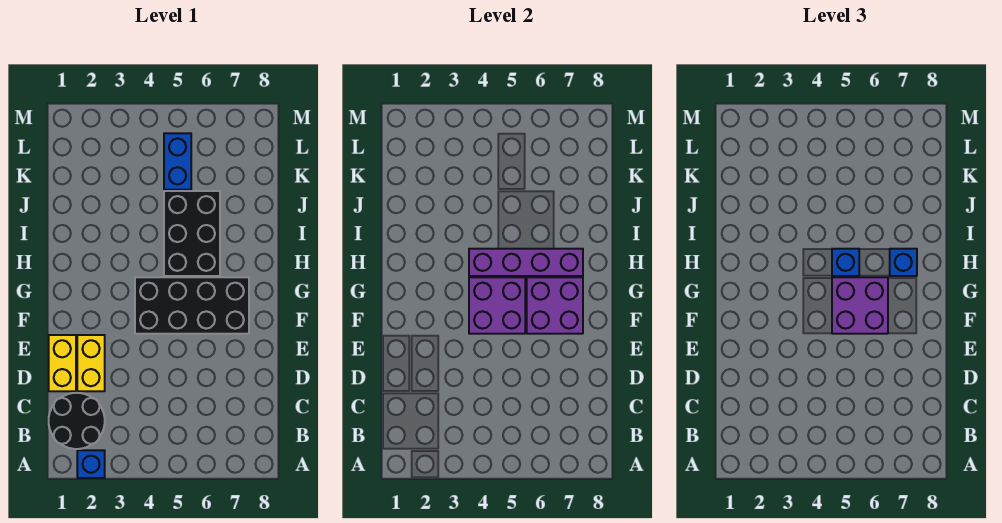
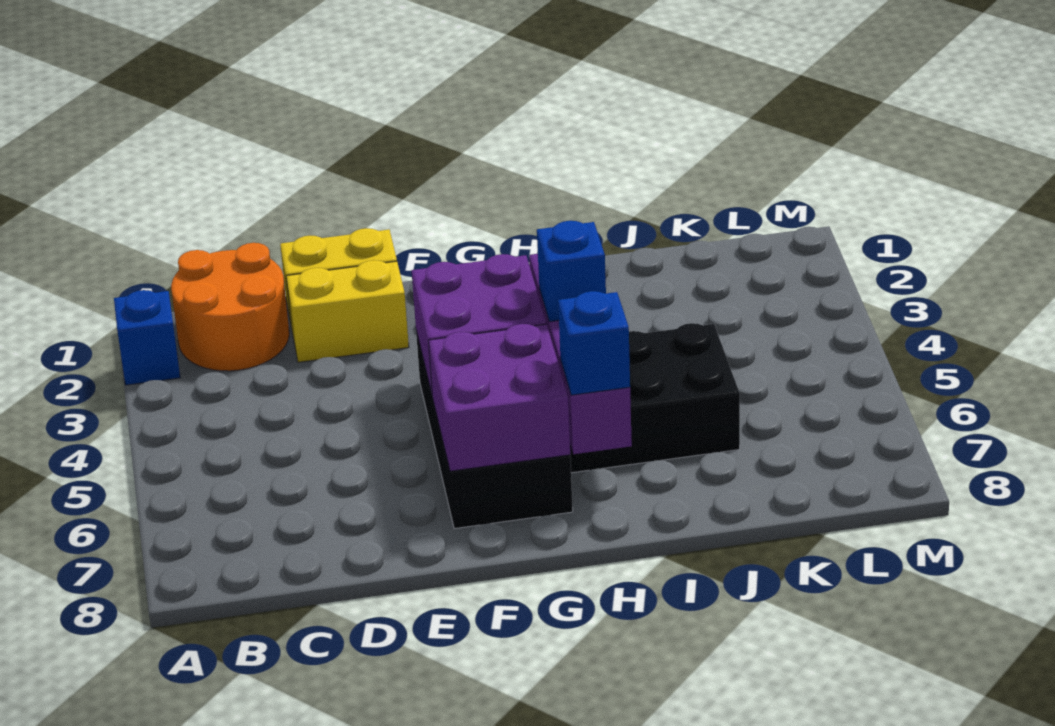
black round brick B1:C2 level 1 -> orange round brick B1:C2 level 1
purple brick F5:G6 level 3 -> none
blue brick K5:L5 level 1 -> none

